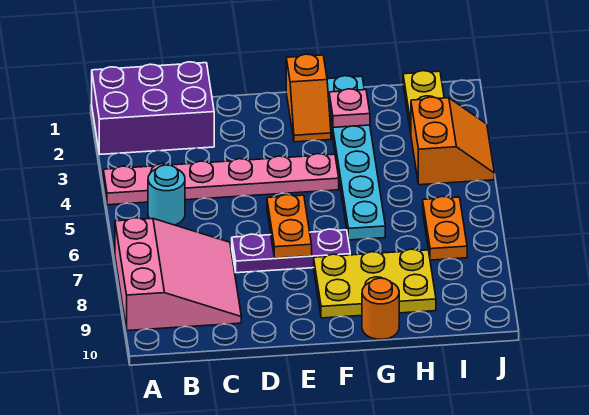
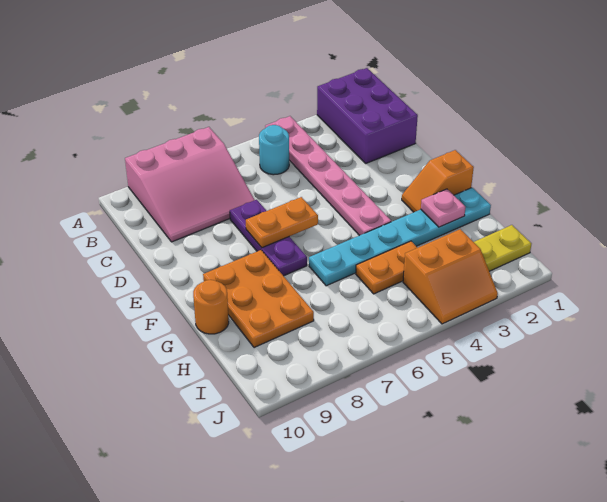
yellow plate F8:H9 level 1 -> orange plate F8:H9 level 1
orange plate I6:I7 level 1 -> orange plate H4:H5 level 1

